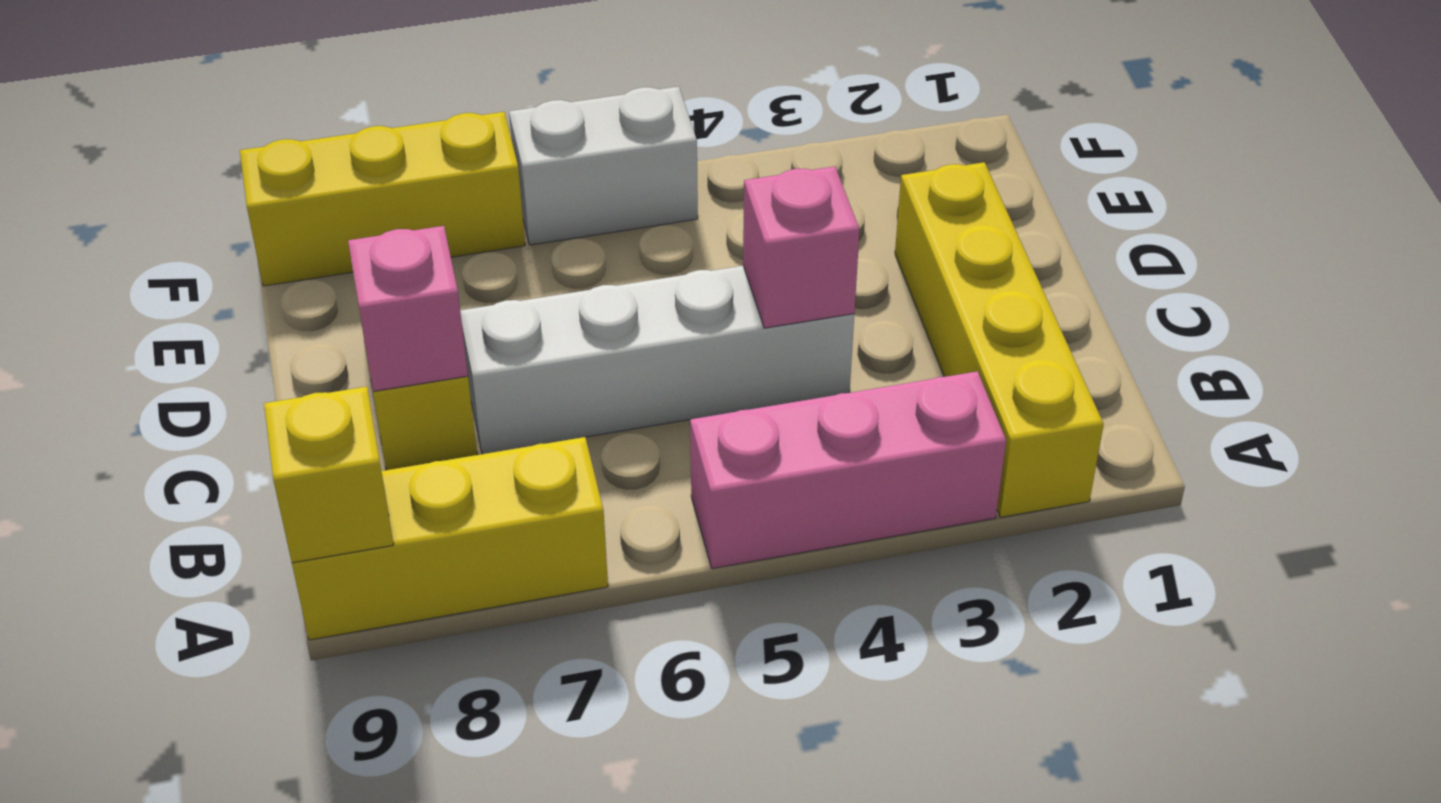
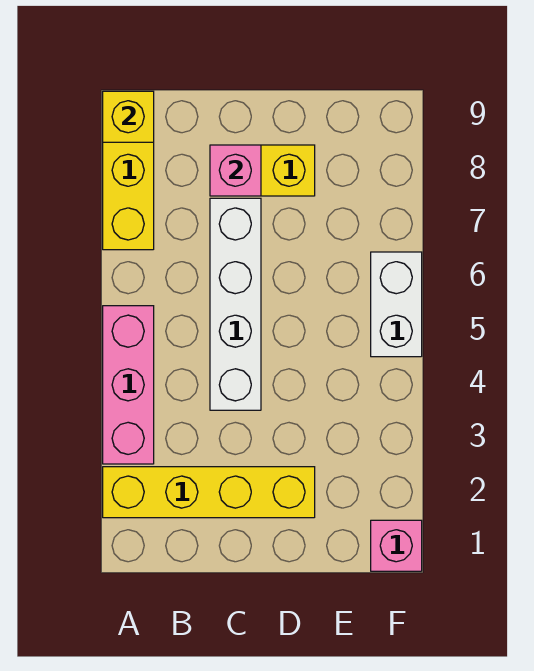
pink brick C4 level 2 -> pink brick F1 level 1
yellow brick F7:F9 level 1 -> none

